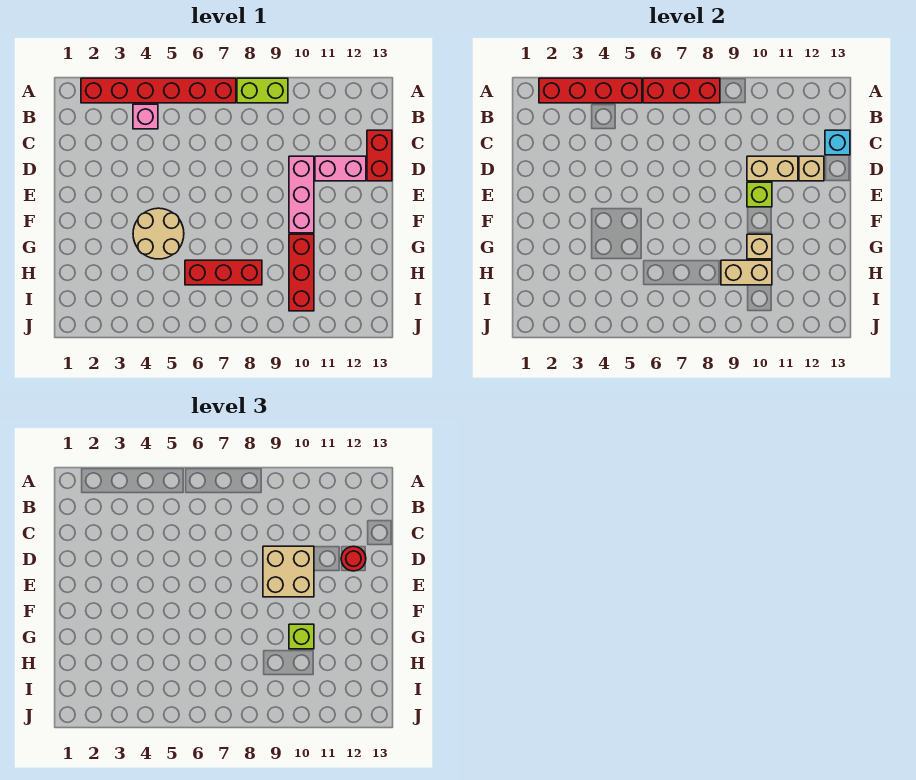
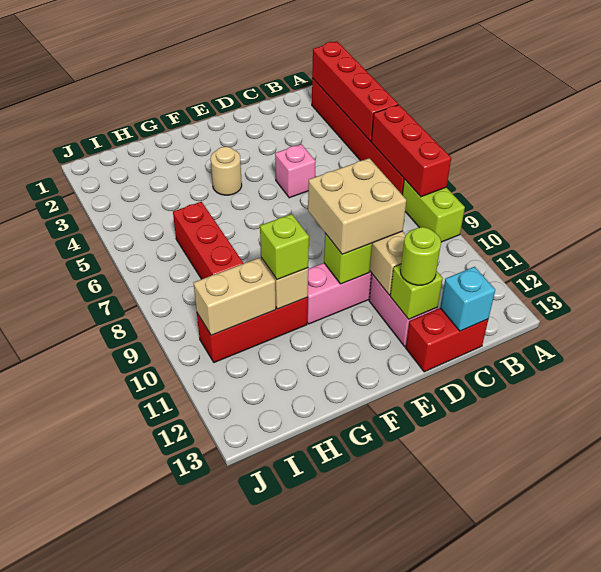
pink brick B4 level 1 -> pink brick D5 level 1
tan brick D12 level 2 -> lime brick D12 level 2
red round brick D12 level 3 -> lime round brick D12 level 3
tan round brick F4:G5 level 1 -> tan round brick F4 level 1
tan brick H9:H10 level 2 -> tan brick H10:I10 level 2

